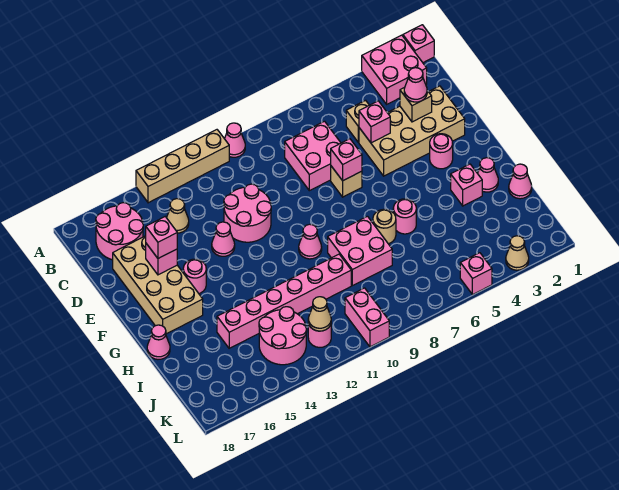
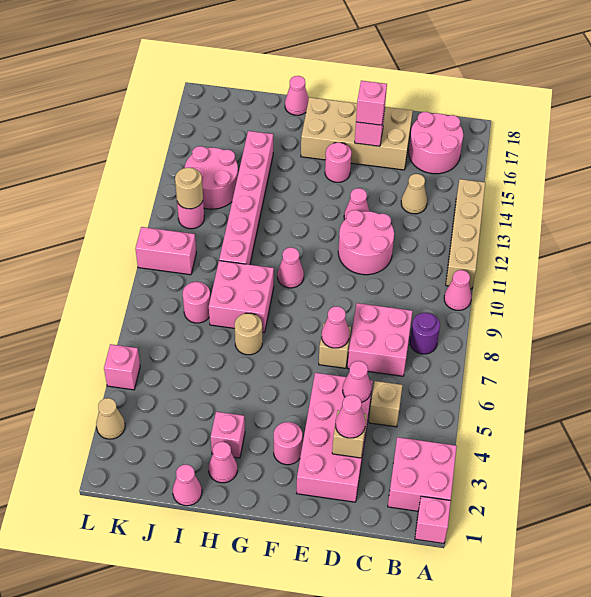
none -> purple round brick B8 level 1
tan brick D2:E5 level 1 -> pink brick D2:E5 level 1
pink brick D5 level 2 -> pink cone D5 level 2
pink brick E7 level 2 -> pink cone E7 level 2
pink round brick H6 level 1 -> pink round brick J8 level 1
tan cone K12 level 2 -> tan round brick K12 level 2

